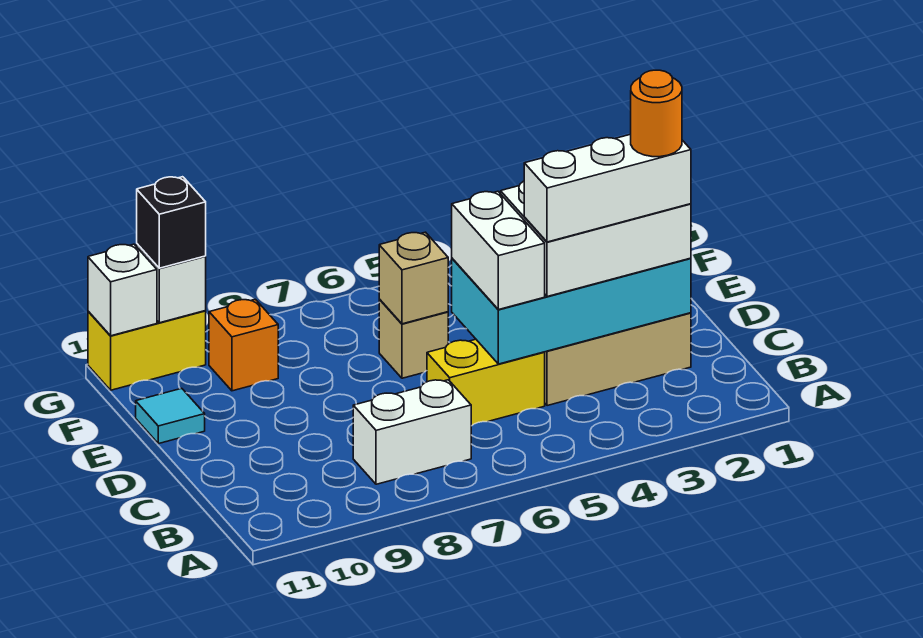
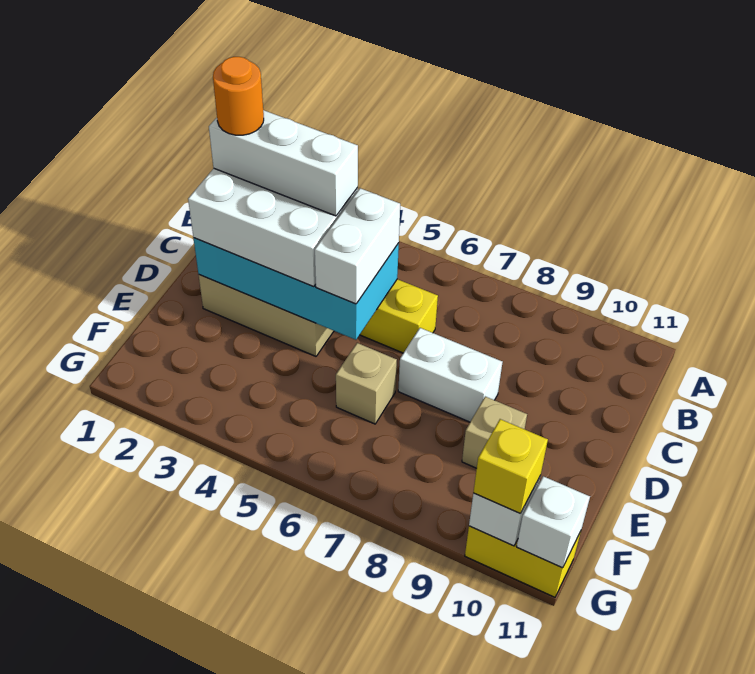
white brick B7:B8 level 1 -> white brick D7:D8 level 1
tan brick E6 level 2 -> tan brick E9 level 1
cyan tile E11 level 1 -> none
orange brick F9 level 1 -> none
black brick G10 level 3 -> yellow brick G10 level 3

